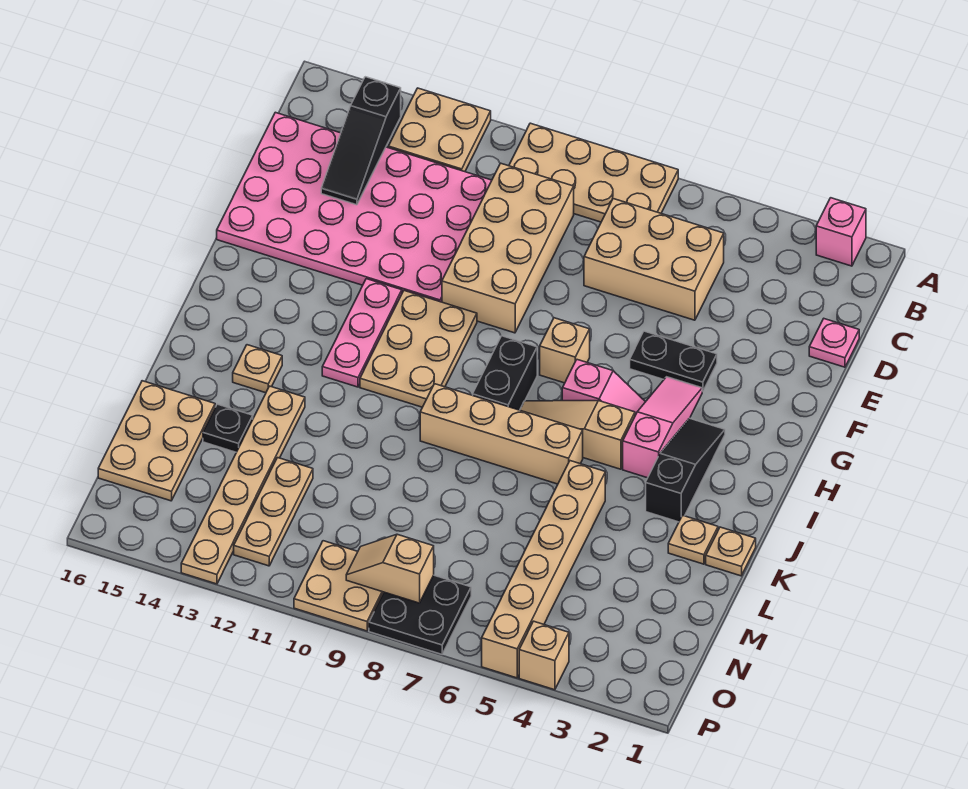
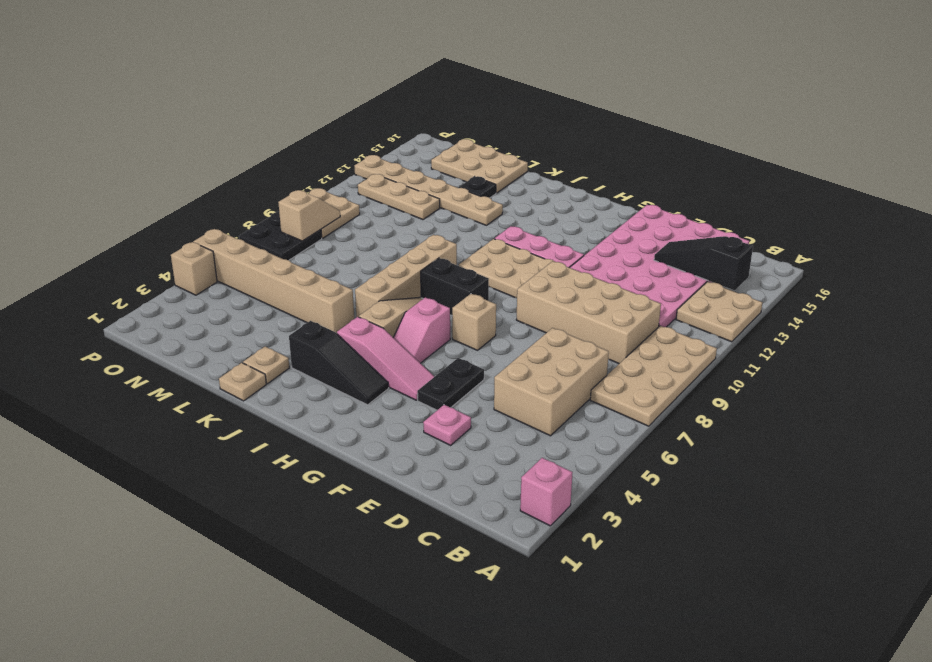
pink plate D1 level 1 -> pink plate E3 level 1
tan plate J14 level 1 -> none

